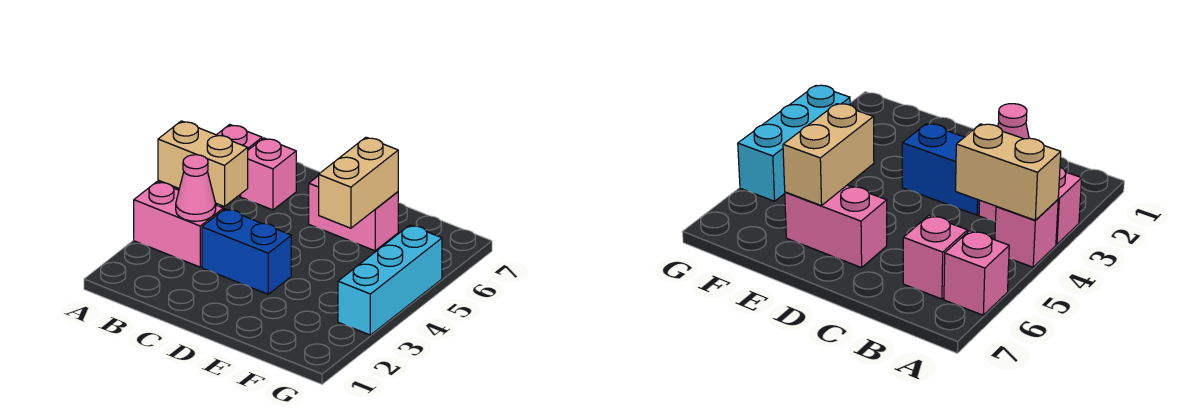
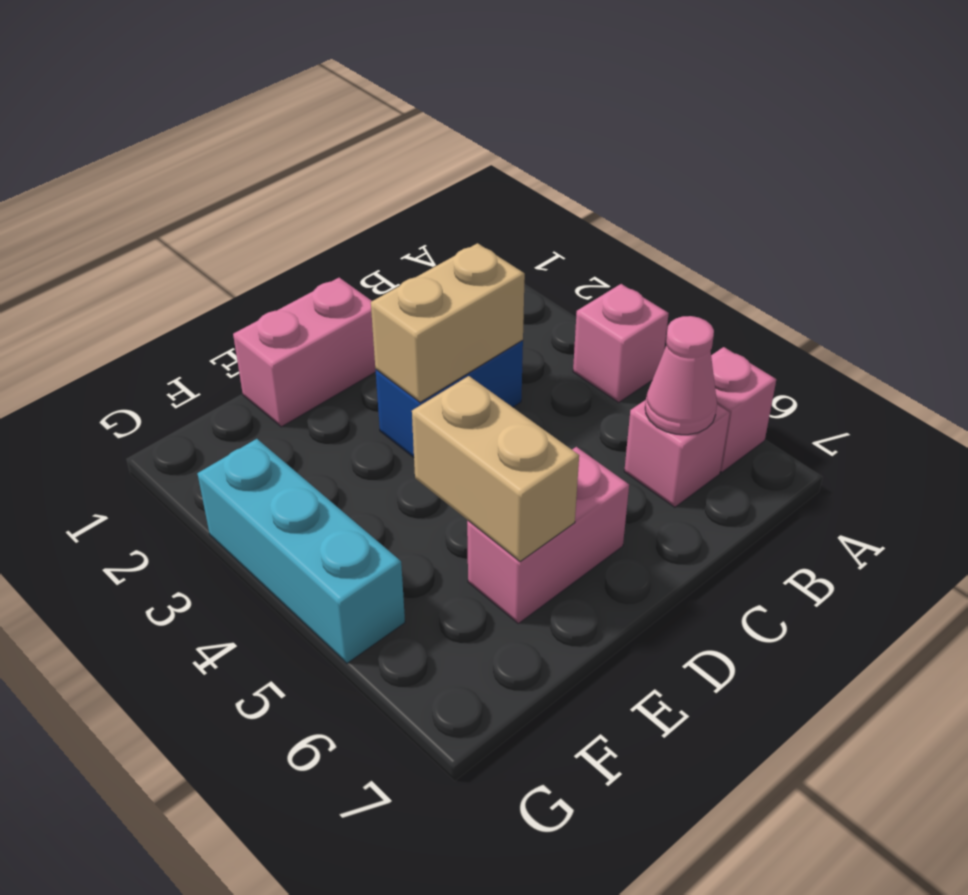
pink brick A3:B3 level 1 -> pink brick D1:E1 level 1
tan brick A4:B4 level 2 -> tan brick C3:D3 level 2
pink cone B3 level 2 -> pink cone B6 level 2

